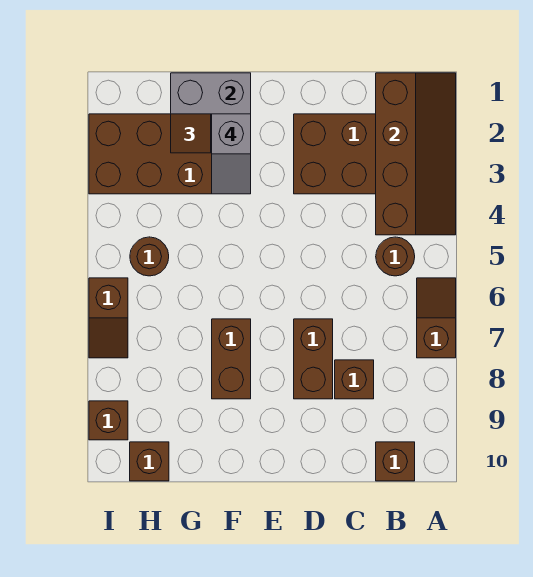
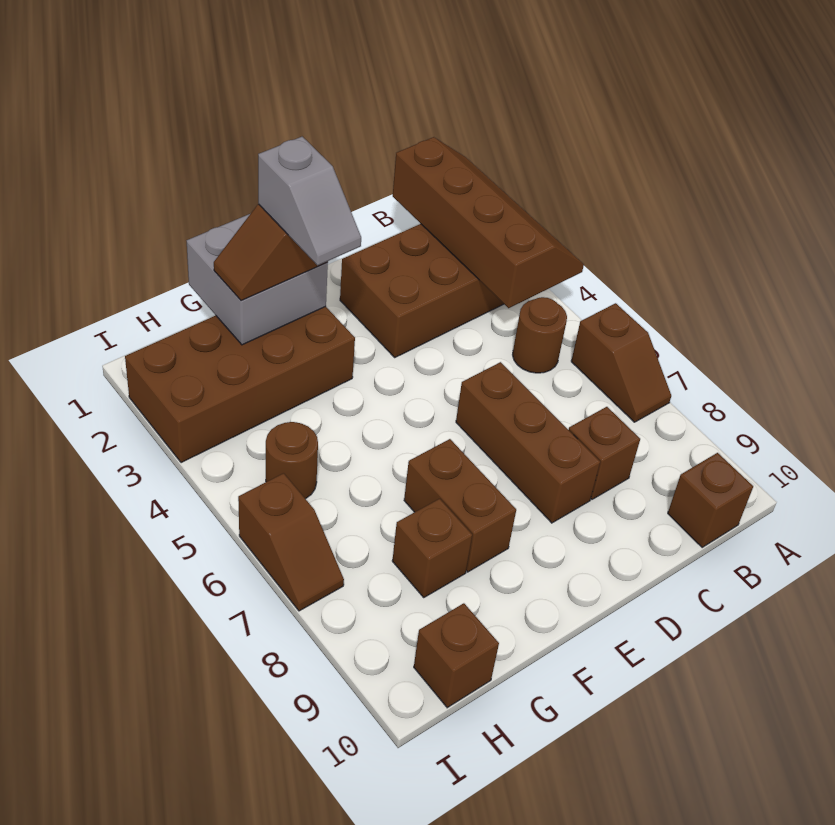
brown slope A6:A7 level 1 top 7 -> brown slope A6:A7 level 1 top 6
brown brick D7:D8 level 1 -> brown brick D6:D8 level 1
brown brick I9 level 1 -> brown brick G8 level 1

